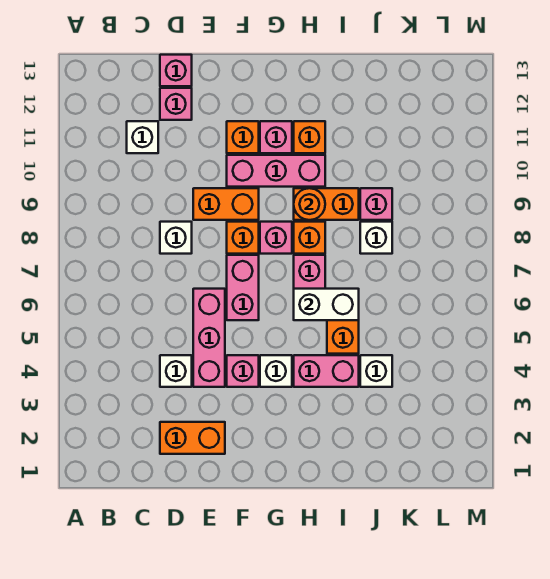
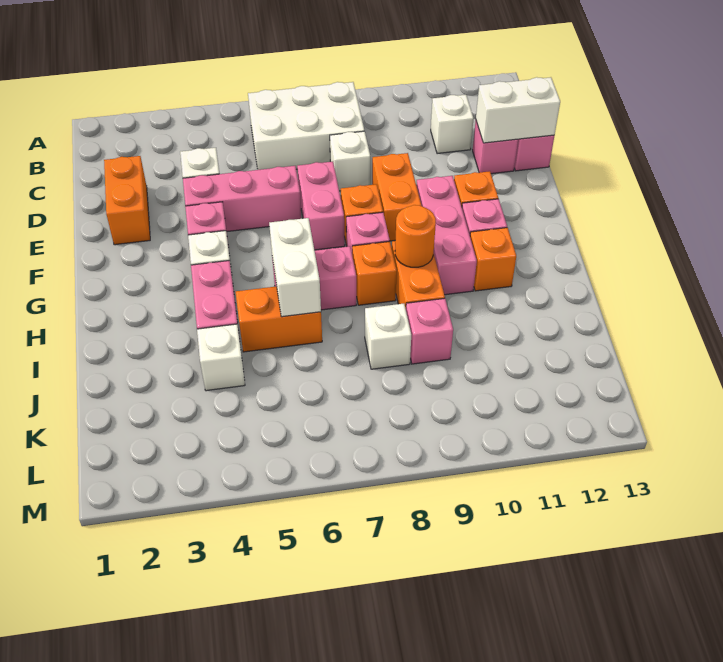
none -> white brick B6:C8 level 1
none -> white brick D12:D13 level 2
pink brick F6:F7 level 1 -> pink brick E7:F7 level 1

